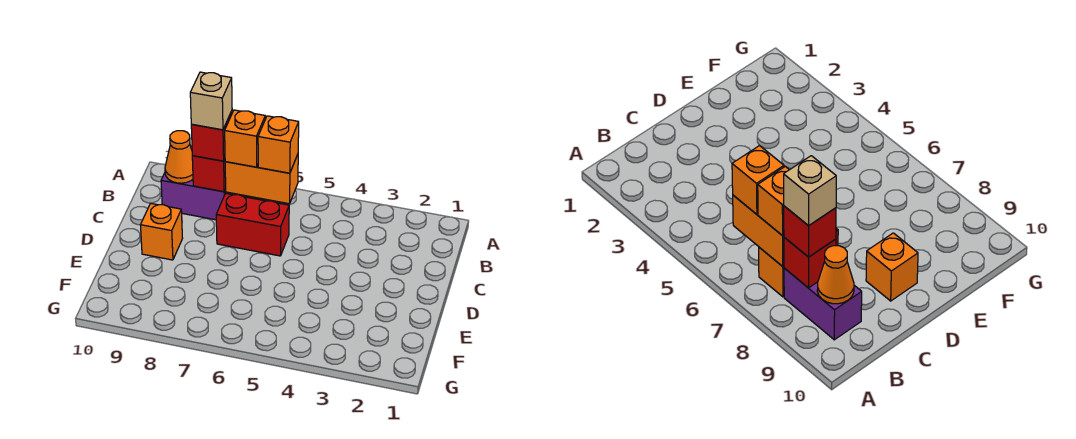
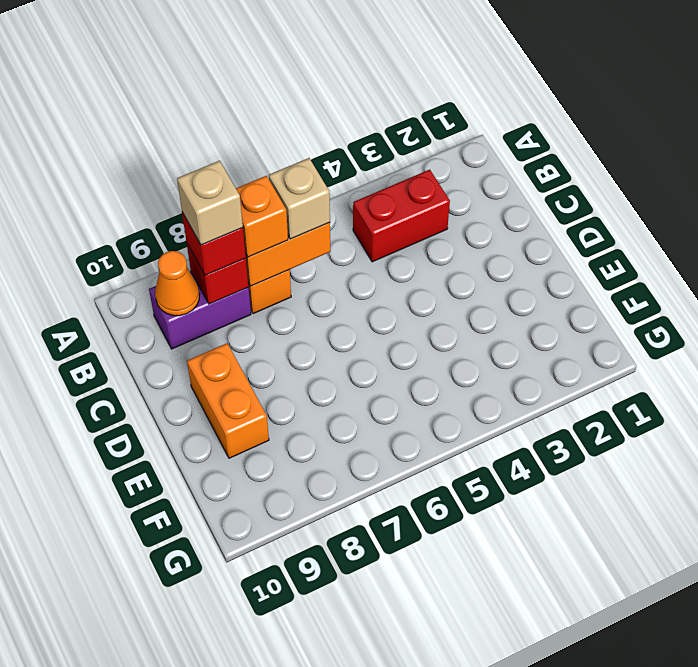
orange brick B6 level 3 -> tan brick B6 level 3
red brick C6:C7 level 1 -> red brick B3:B4 level 1
orange brick D9 level 1 -> orange brick D9:E9 level 1

